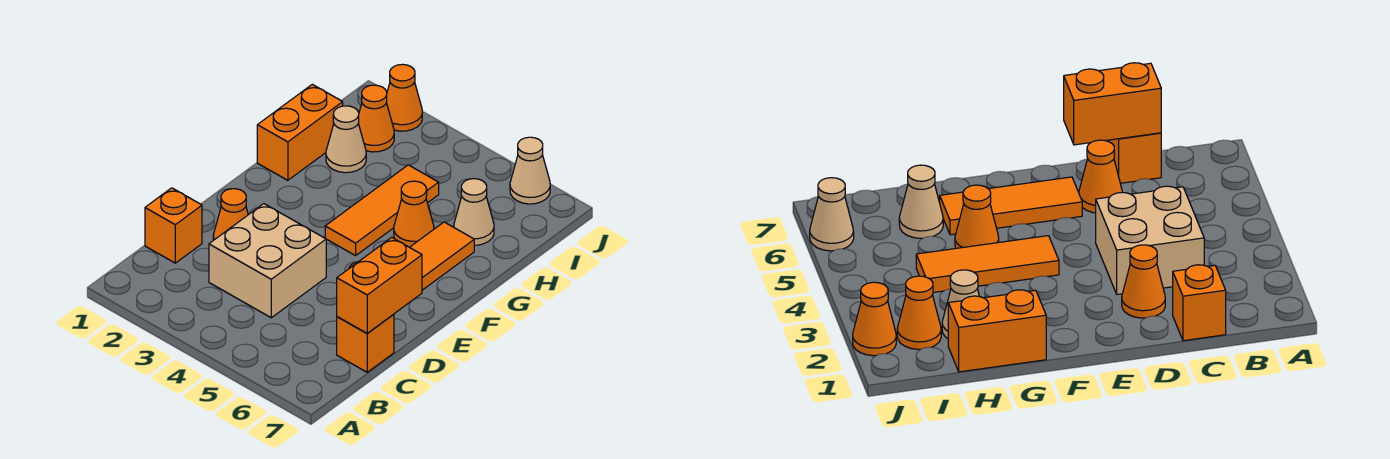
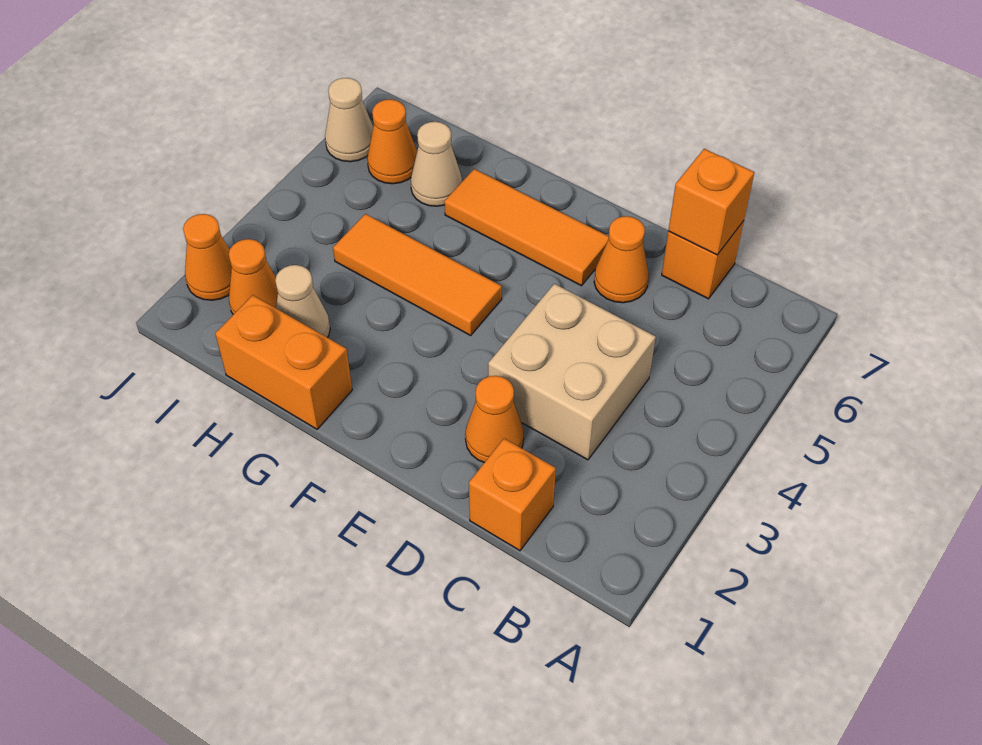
orange brick C7:D7 level 2 -> orange brick C7 level 2
orange cone G5 level 1 -> orange cone I6 level 1

